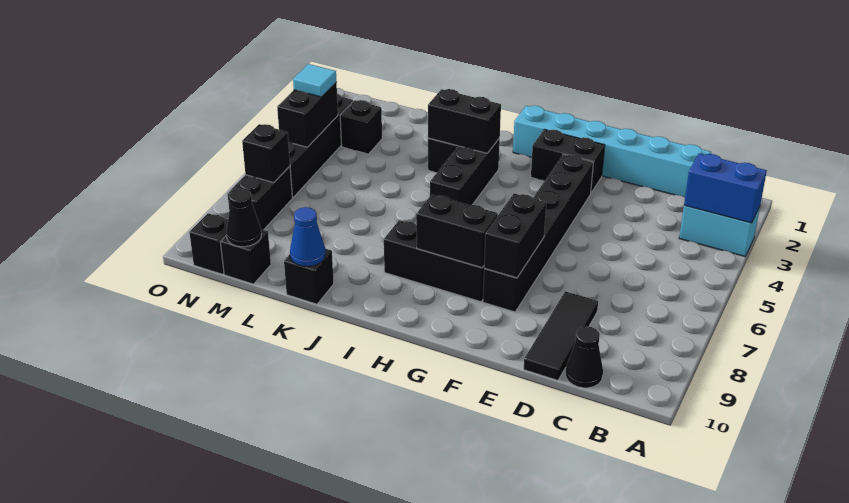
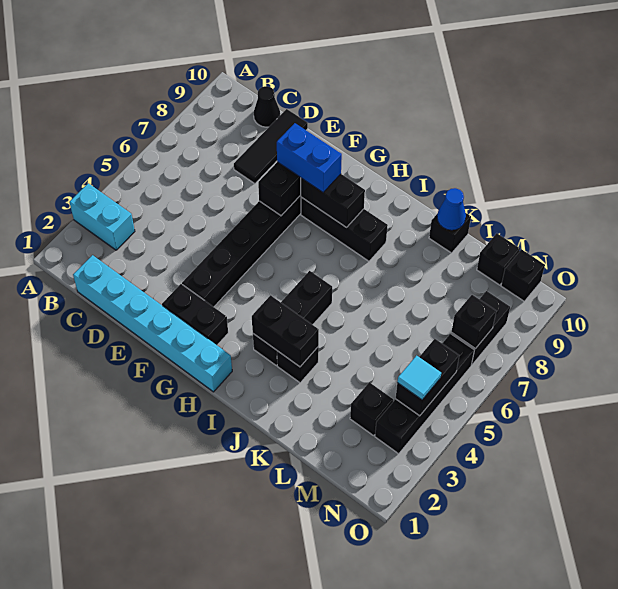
blue brick A3:B3 level 2 -> blue brick F8:G8 level 3
black cone M10 level 2 -> none

